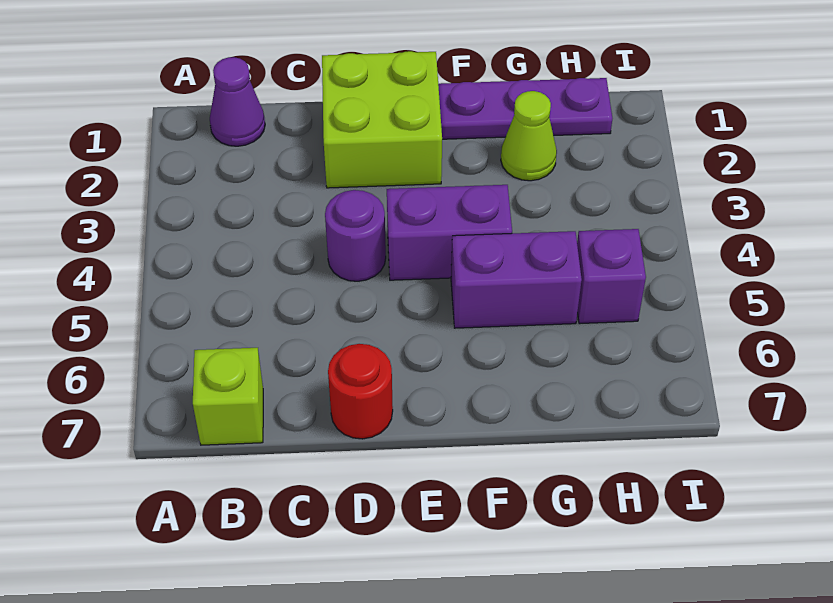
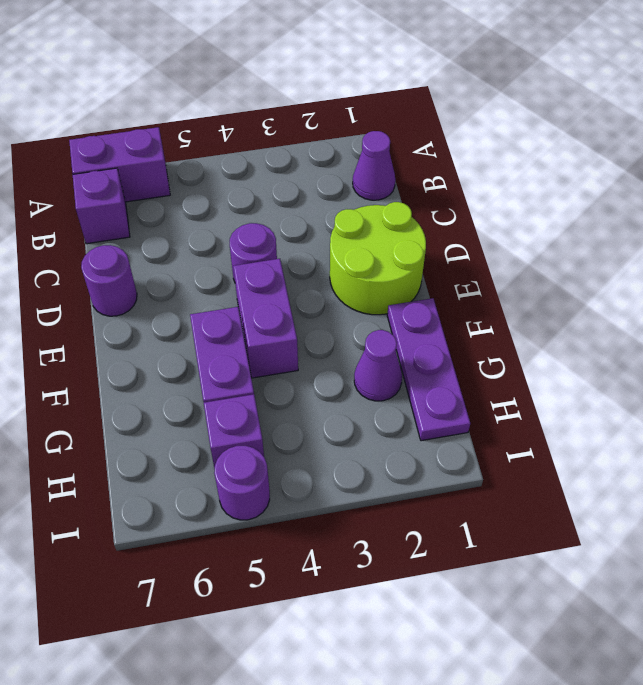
none -> purple brick A6:A7 level 1
lime brick B7 level 1 -> purple brick B7 level 1
lime brick D1:E2 level 1 -> lime round brick D1:E2 level 1
red round brick D7 level 1 -> purple round brick D7 level 1
lime cone G2 level 1 -> purple cone G2 level 1
none -> purple round brick I5 level 1

